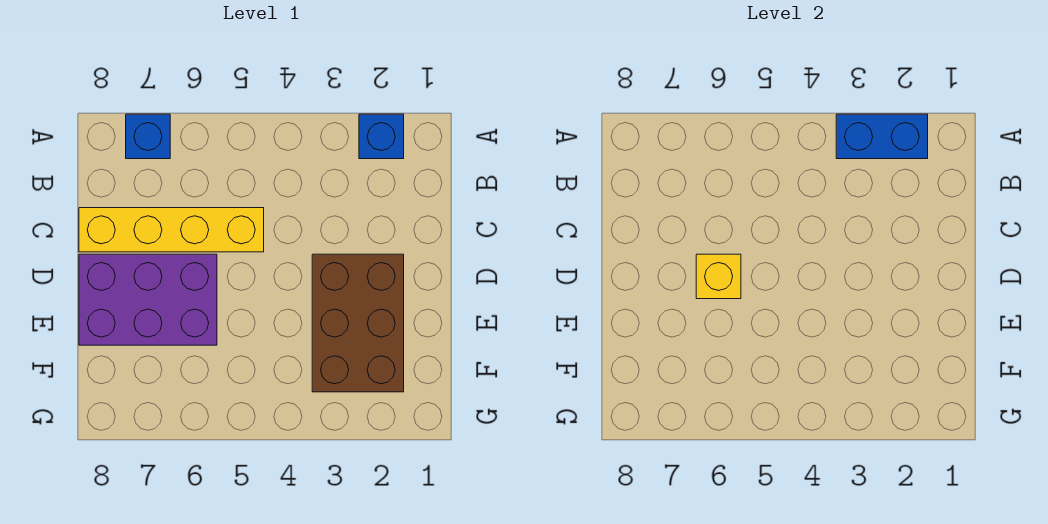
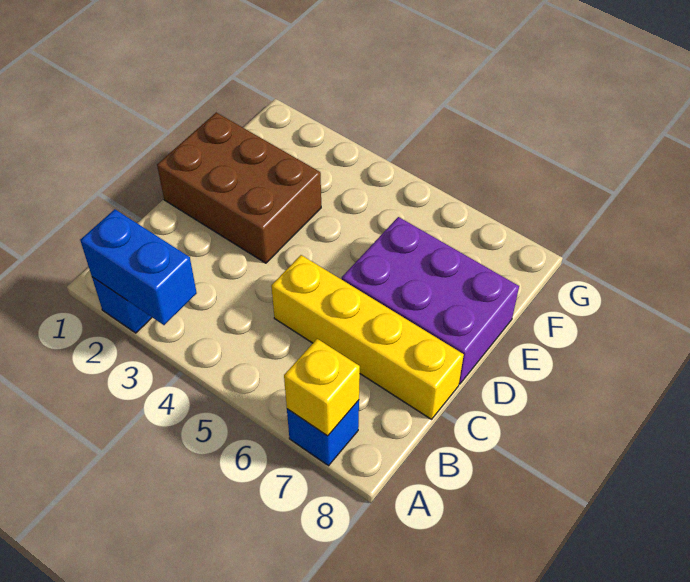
brown brick D2:F3 level 1 -> brown brick D1:E3 level 1
yellow brick D6 level 2 -> yellow brick A7 level 2

